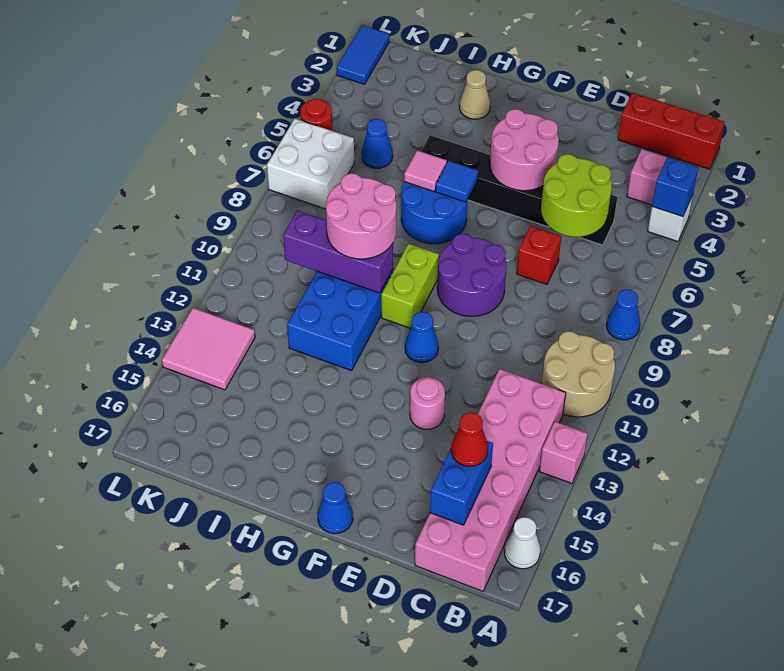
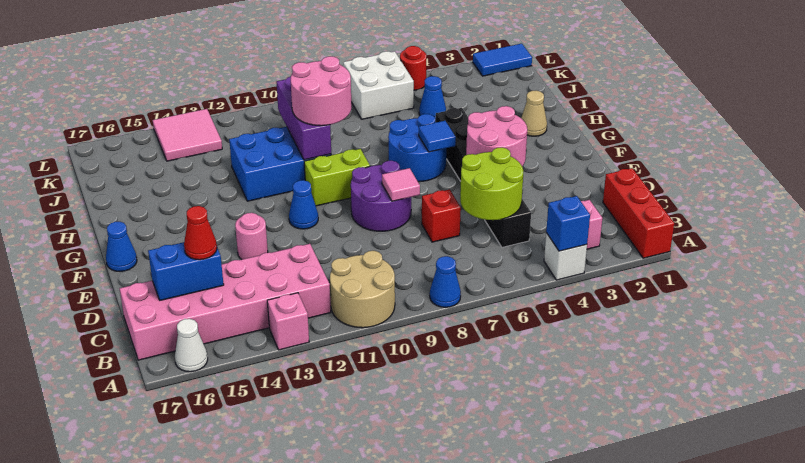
pink tile H6 level 2 -> pink tile E8 level 2

